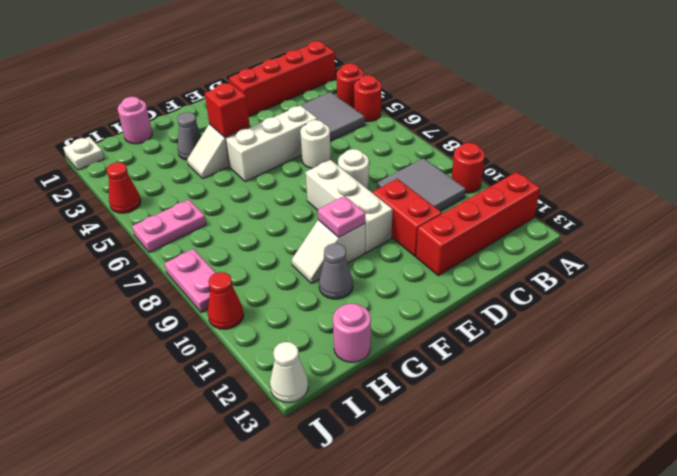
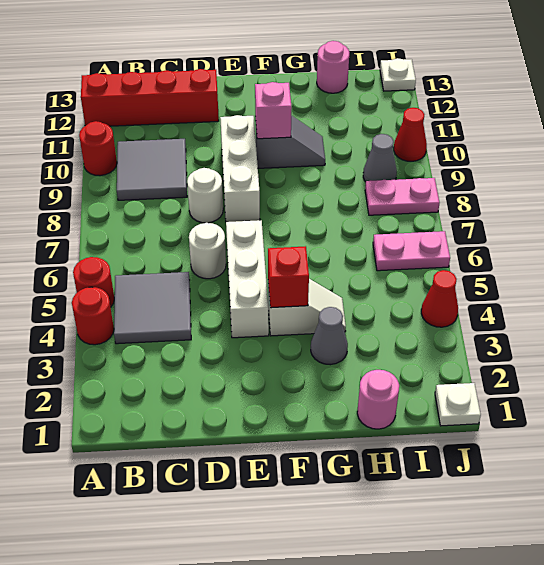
red brick A2:D2 level 1 -> none
white brick D5:F5 level 1 -> white brick E4:E6 level 1
red brick D10:D11 level 1 -> none
white slope F10:G10 level 1 top F -> grey slope F10:G10 level 1 top F
pink plate F10 level 2 -> pink brick F10 level 2
grey cone G11 level 1 -> grey cone I9 level 1
pink plate J8:J9 level 1 -> pink plate I8:J8 level 1
white cone J13 level 1 -> white plate J13 level 1

